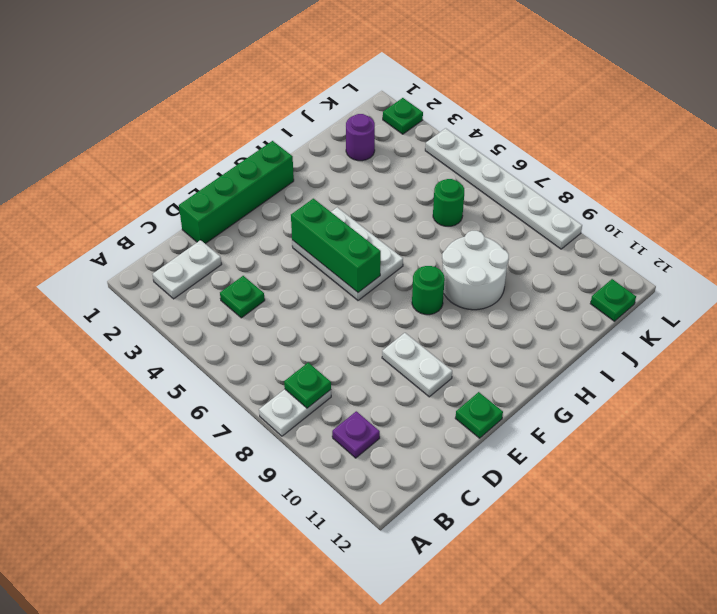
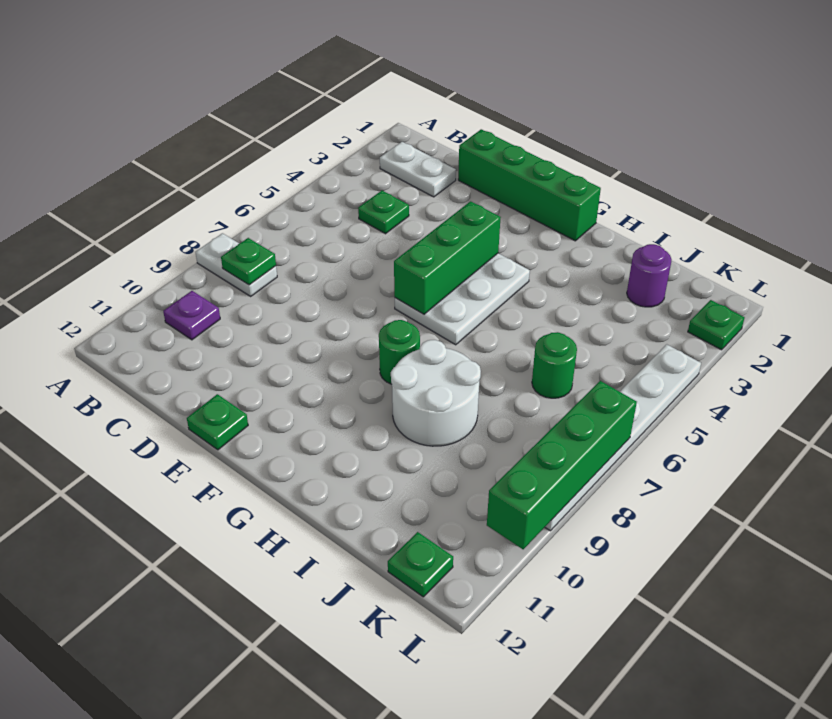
white plate E9:E10 level 1 -> none
none -> green brick L7:L10 level 2

